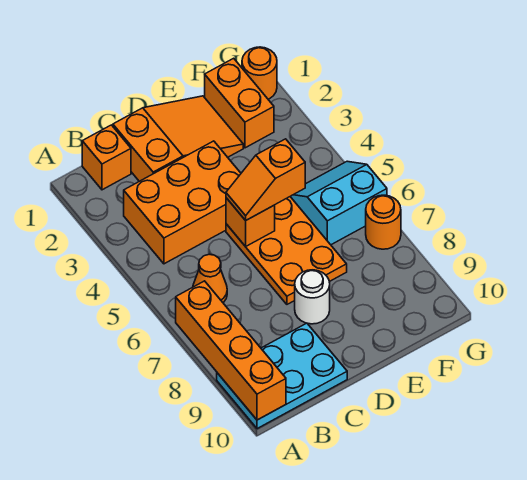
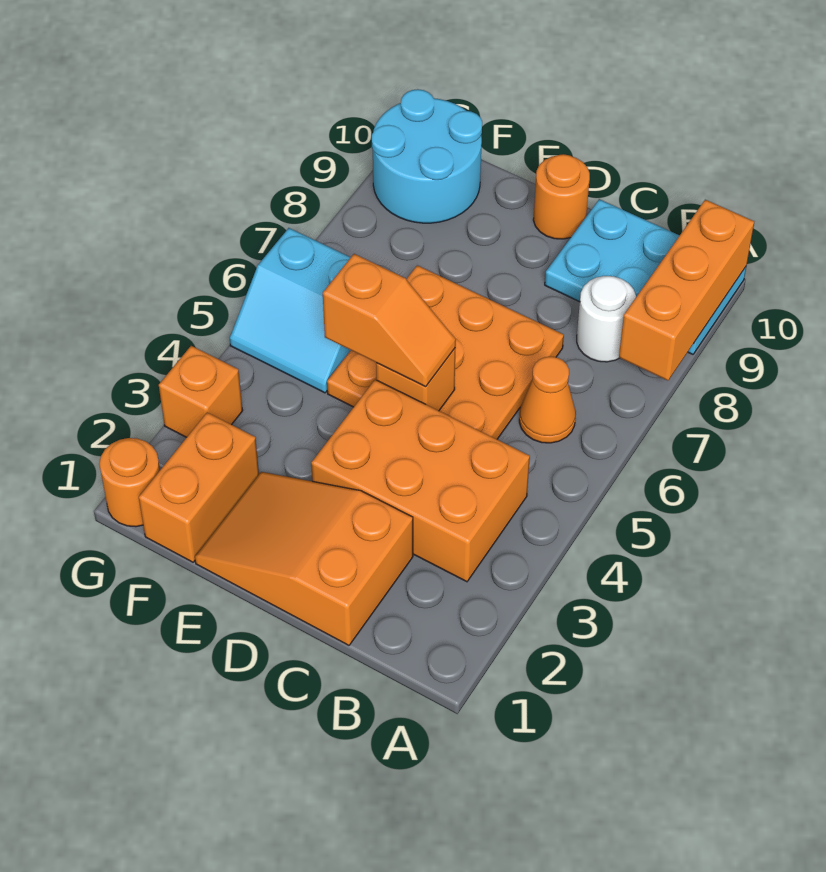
orange brick A7:A10 level 2 -> orange brick A8:A10 level 2
orange brick B1 level 1 -> orange brick G3 level 1
orange plate D5:E7 level 1 -> orange plate C5:E7 level 1
white round brick D8 level 1 -> white round brick B8 level 1
none -> cyan round brick F9:G10 level 1
orange round brick G7 level 1 -> orange round brick D10 level 1

